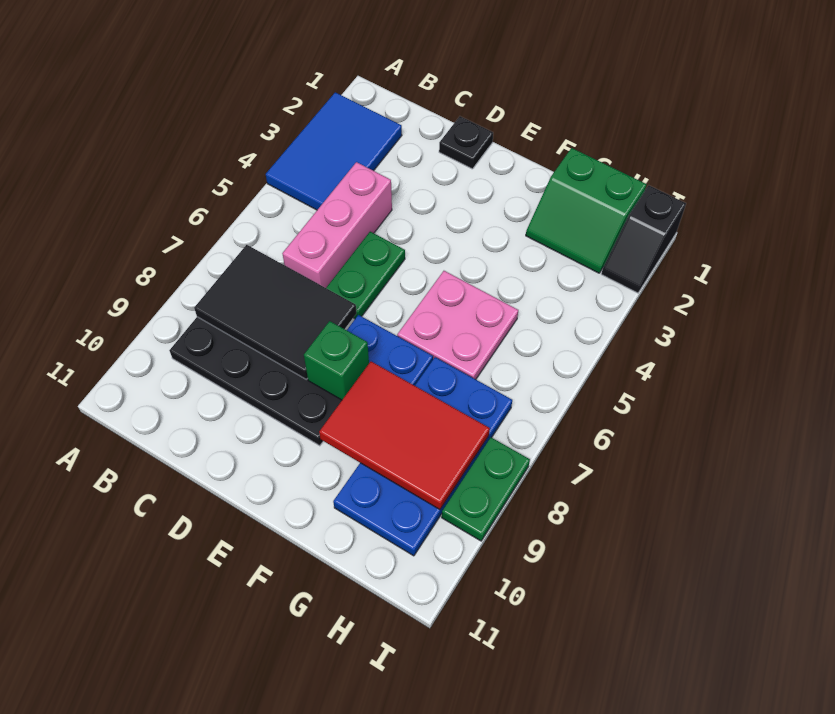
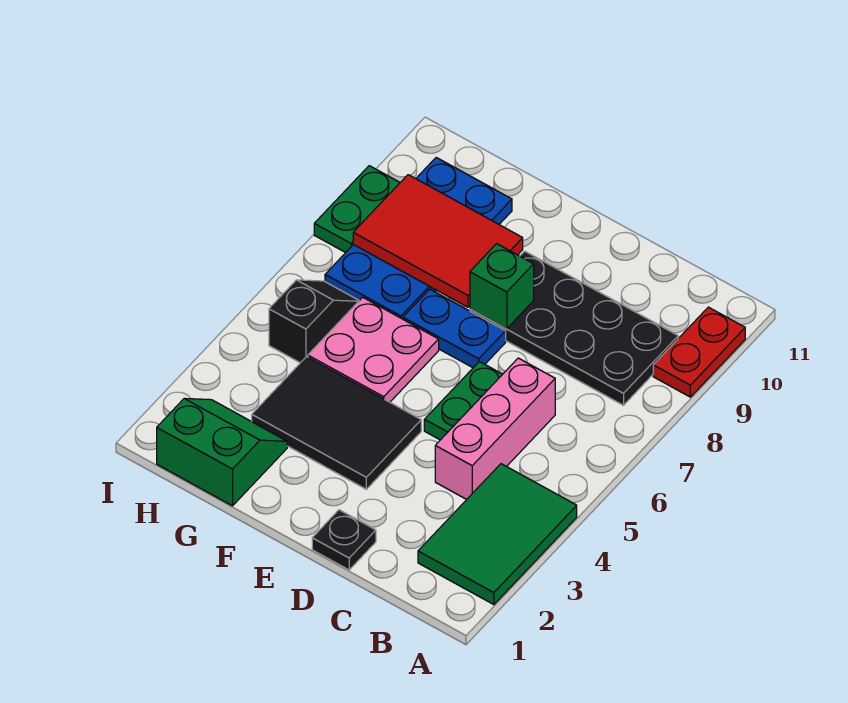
blue tile A2:B4 level 1 -> green tile A2:B4 level 1
none -> red plate A9:A10 level 1
black tile B7:D8 level 2 -> black tile E3:G4 level 1
black slope I1:I2 level 1 top 1 -> black slope H5:H6 level 1 top 5

